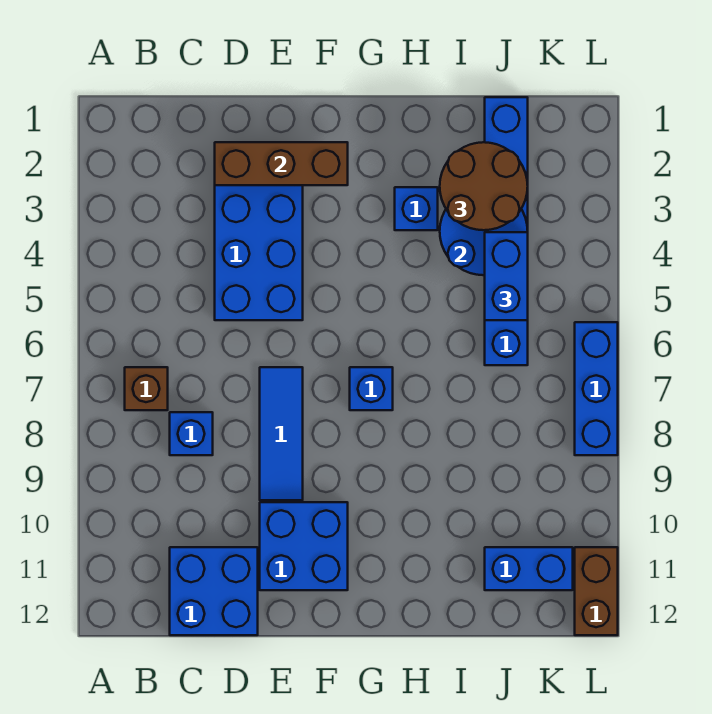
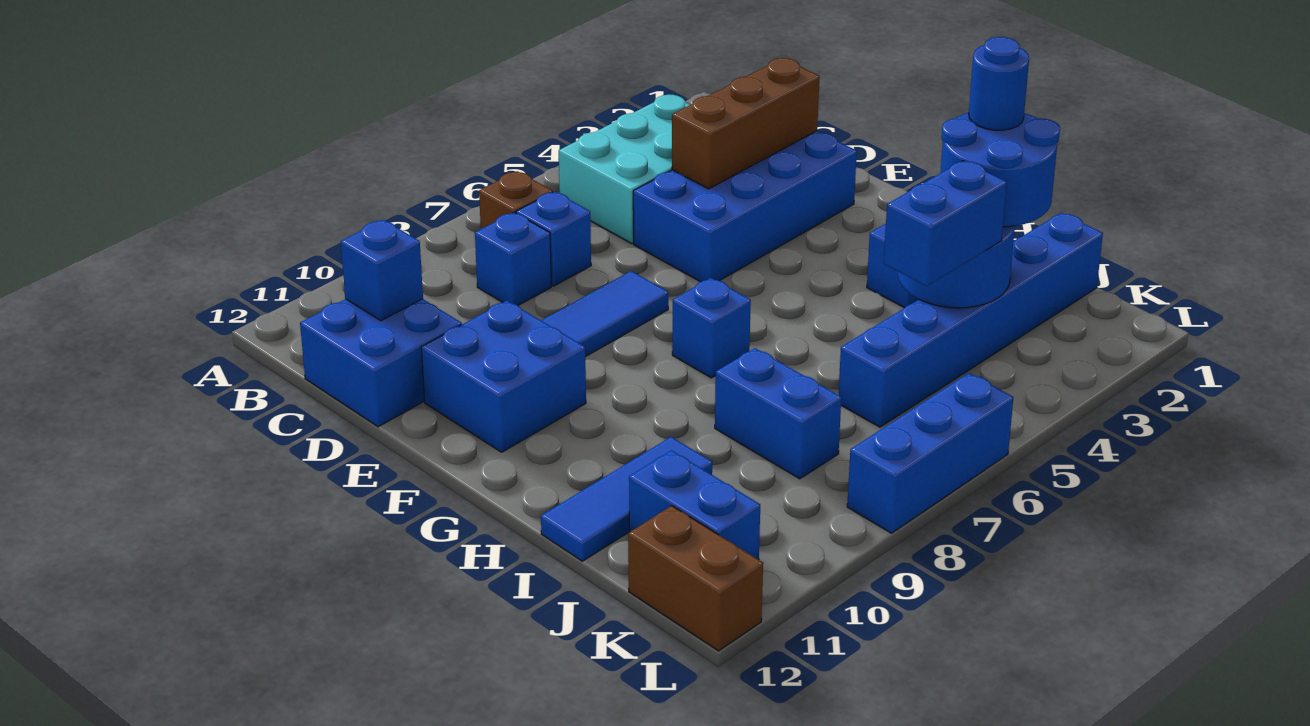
none -> cyan brick B3:C5 level 1
none -> blue brick C7 level 1
none -> blue brick C11 level 2
brown brick D2:F2 level 2 -> brown brick D2:D4 level 2
brown round brick I2:J3 level 3 -> blue round brick I2:J3 level 3
none -> blue round brick I2 level 4
none -> blue brick I8:J8 level 1
none -> blue tile I10:I12 level 1
brown brick L11:L12 level 1 -> brown brick K12:L12 level 1

